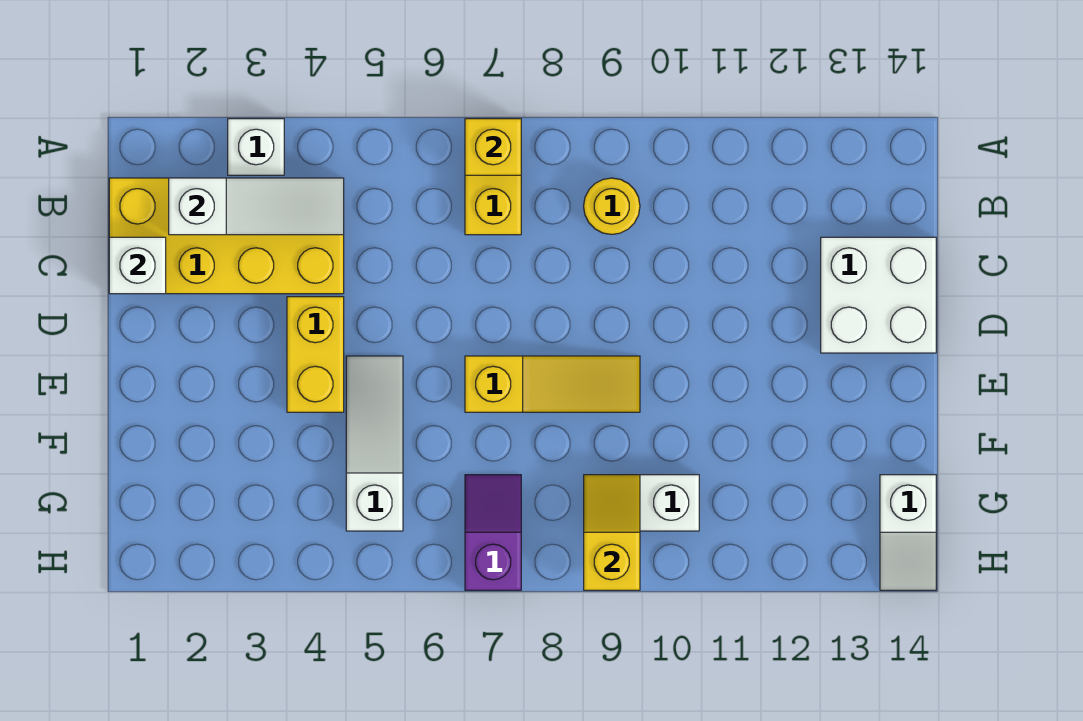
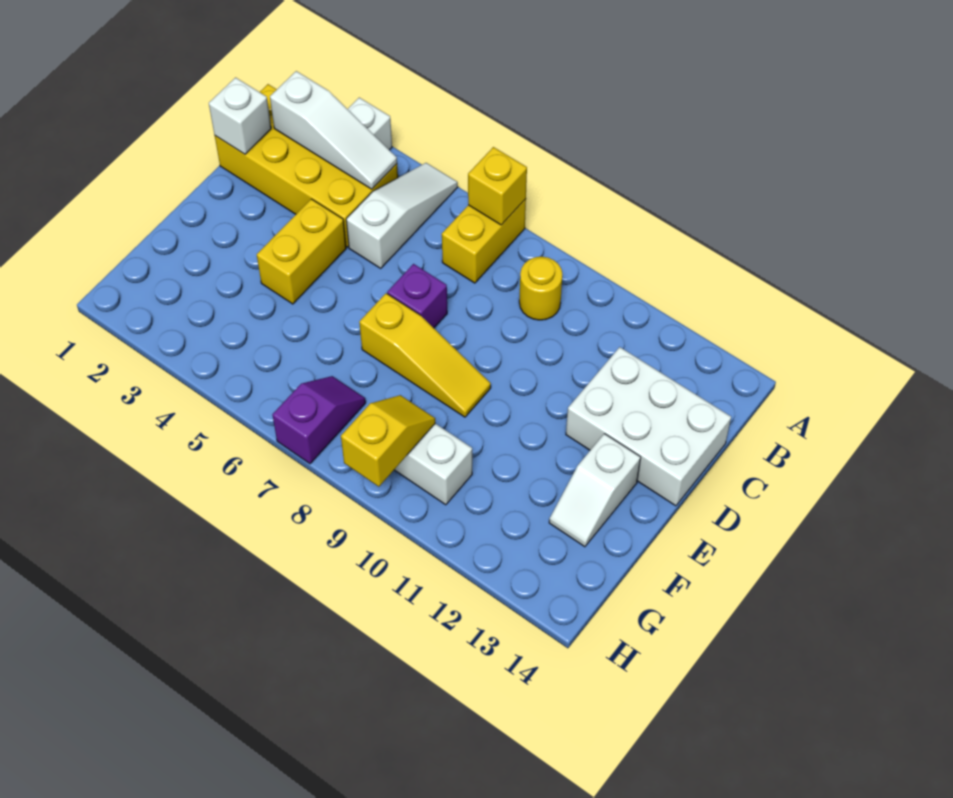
white brick C13:D14 level 1 -> white brick C12:D14 level 1
none -> purple brick D7 level 1
white slope E5:G5 level 1 top G -> white slope A5:C5 level 1 top C
white slope G14:H14 level 1 top G -> white slope E13:F13 level 1 top E

